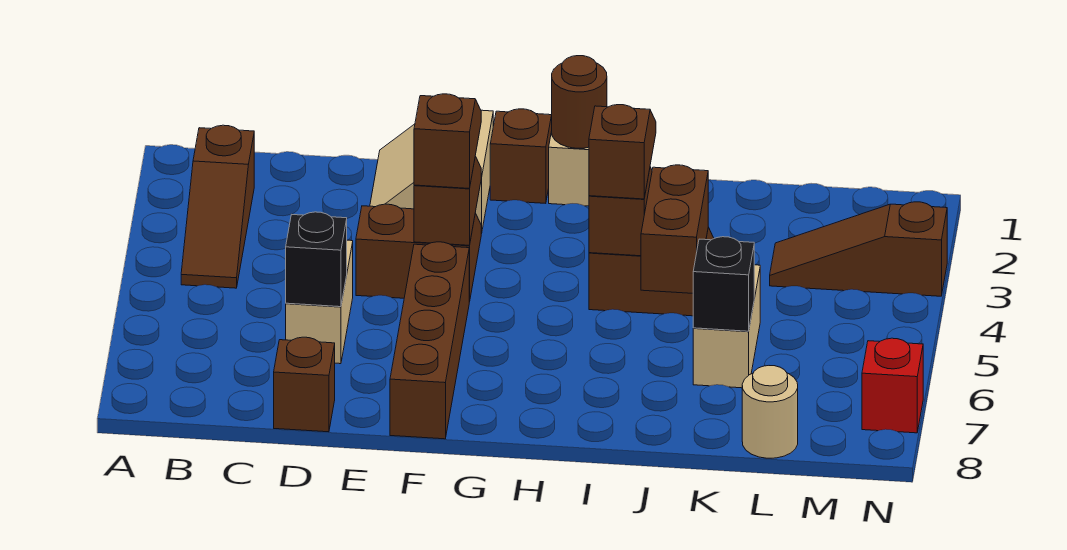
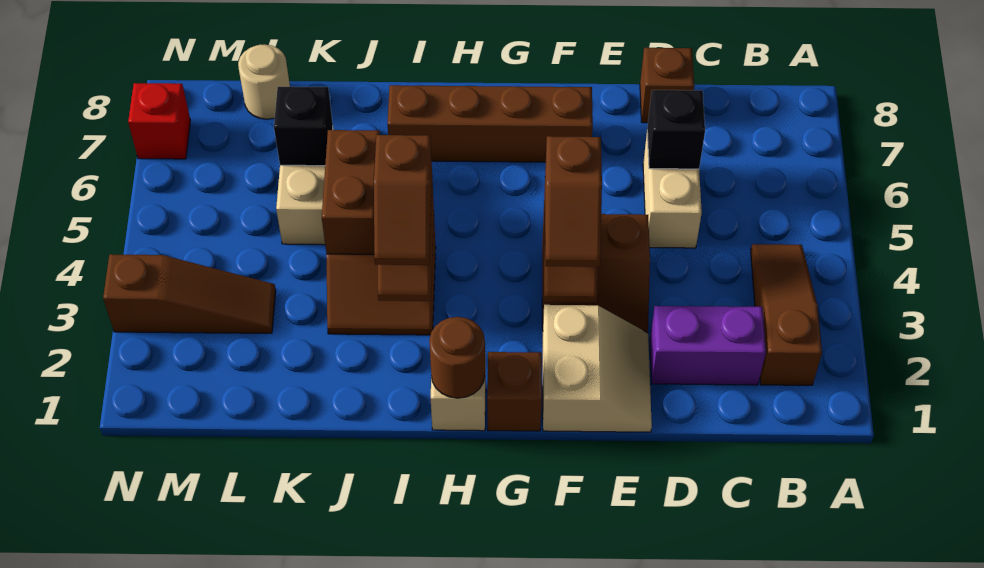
none -> purple brick C2:D2 level 1
brown brick F5:F8 level 1 -> brown brick F7:I7 level 1

